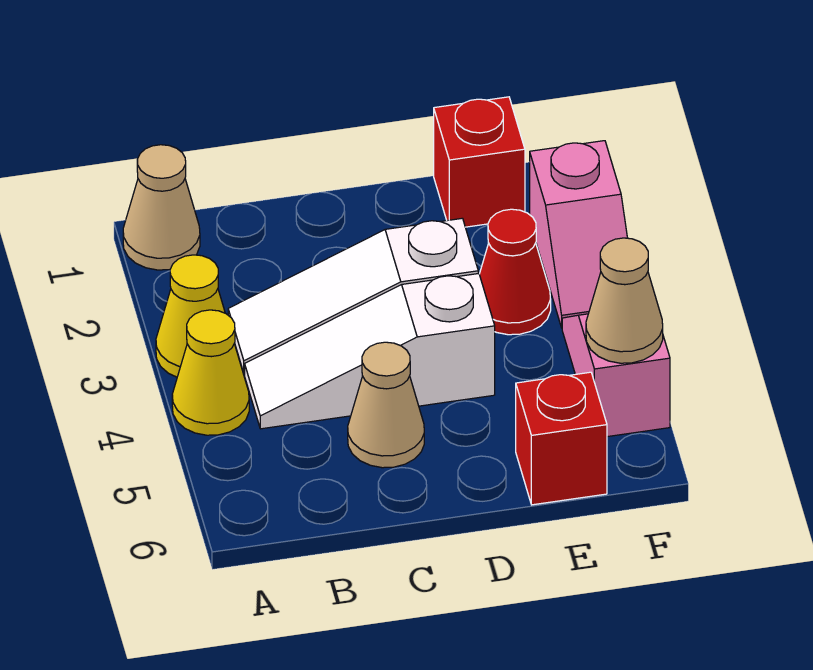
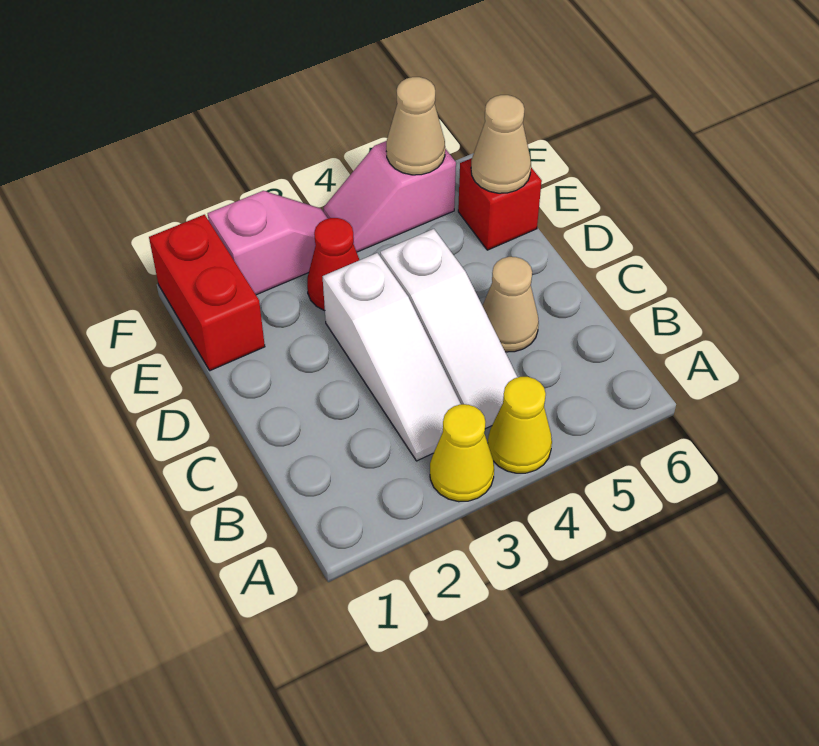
tan cone A1 level 1 -> tan cone E6 level 2
red brick E1 level 1 -> red brick E1:F1 level 1

